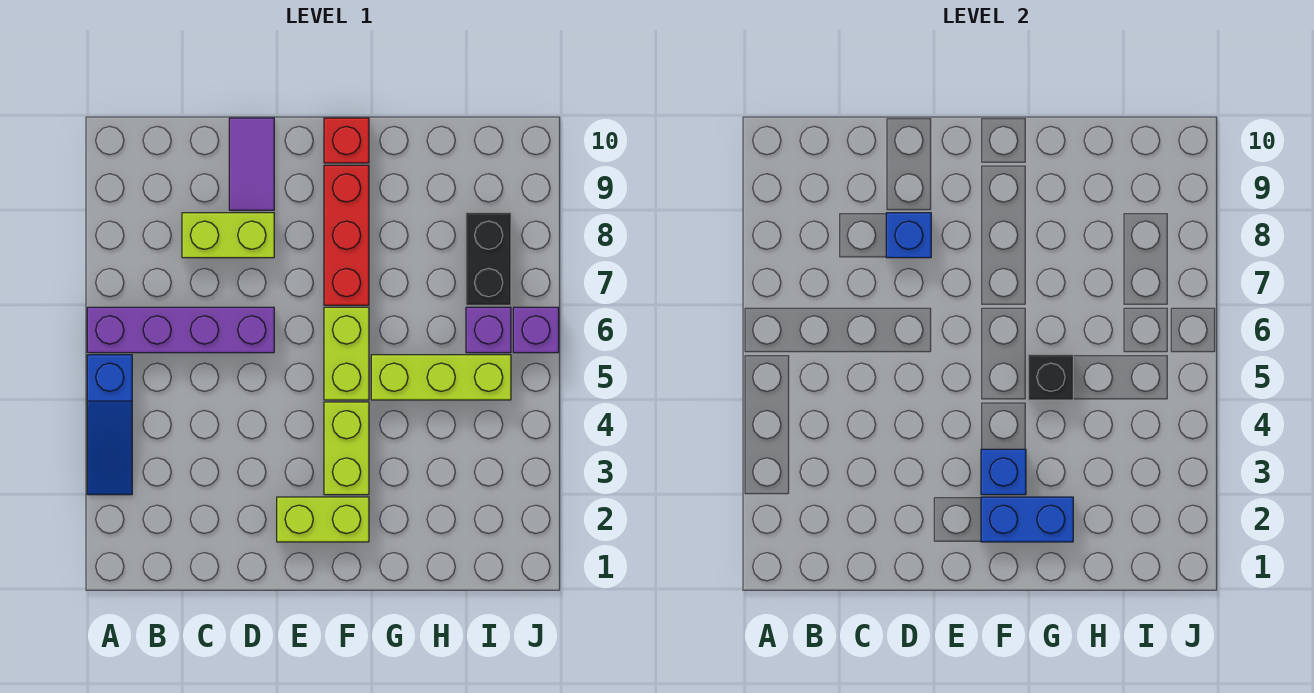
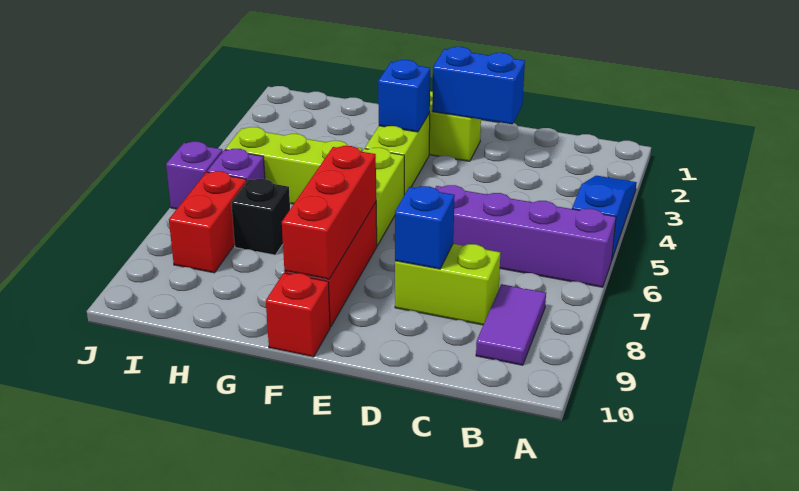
purple tile D9:D10 level 1 -> purple tile B8:B9 level 1
blue brick F2:G2 level 2 -> blue brick D2:E2 level 2
none -> red brick F7:F9 level 2
black brick G5 level 2 -> black brick H7 level 1
black brick I7:I8 level 1 -> red brick I7:I8 level 1

